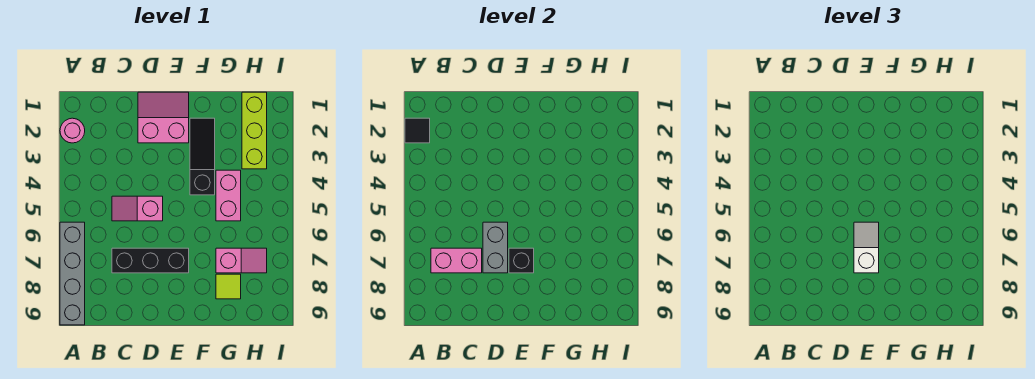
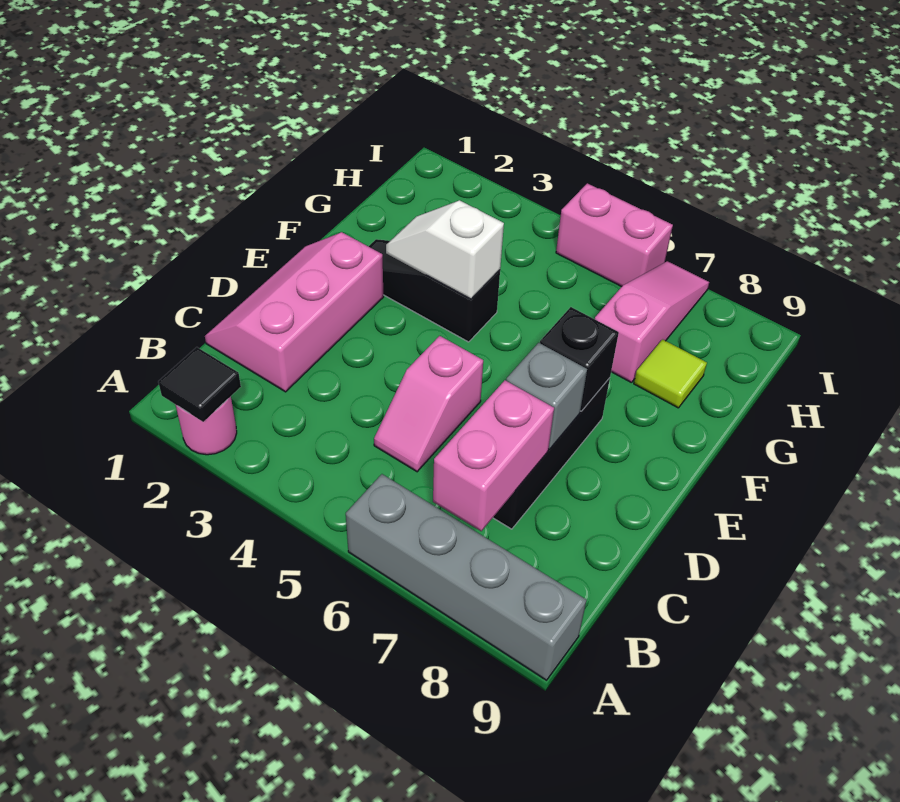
pink slope D1:E2 level 1 top 2 -> pink slope C1:E2 level 1 top 2
grey brick D6:D7 level 2 -> grey brick D7 level 2
white slope E6:E7 level 3 top 7 -> white slope F3:F4 level 2 top 4
pink brick G4:G5 level 1 -> pink brick I5:I6 level 1
pink slope G7:H7 level 1 top G -> pink slope G7:I7 level 1 top G
lime brick H1:H3 level 1 -> none

